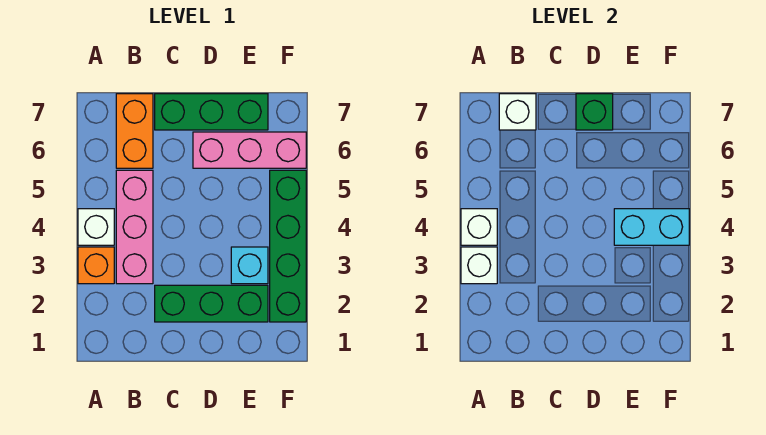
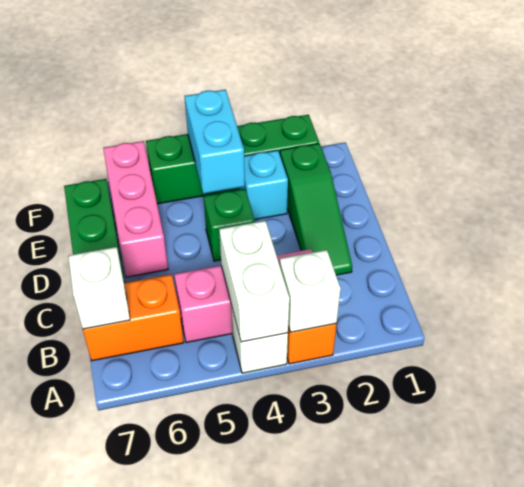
white brick A4 level 2 -> white brick A4:B4 level 2
green brick C2:E2 level 1 -> green slope C2:E2 level 1 top E
green brick D7 level 2 -> green brick D4 level 1

